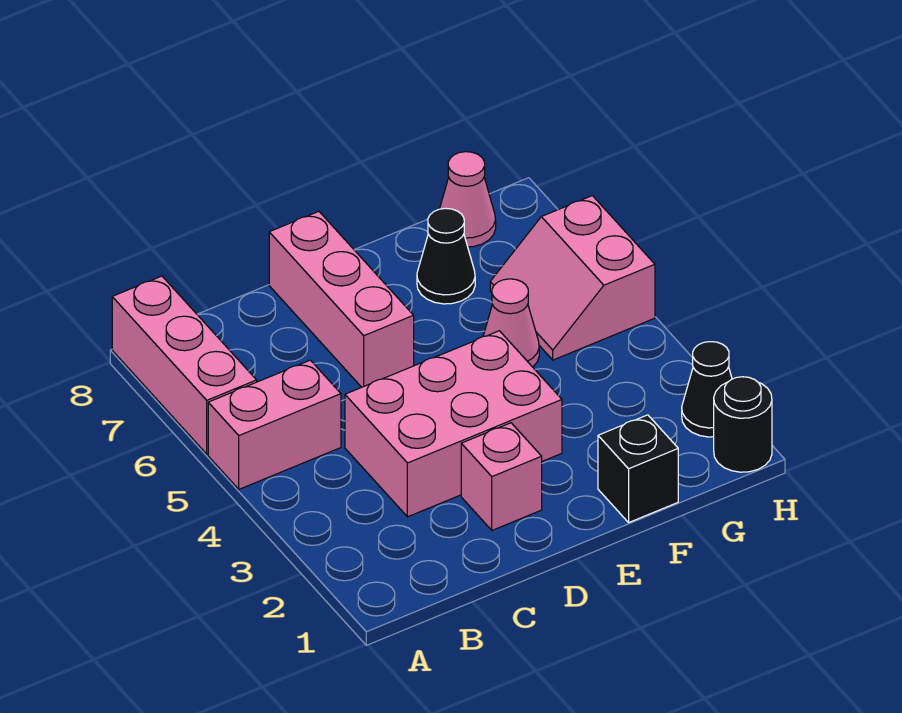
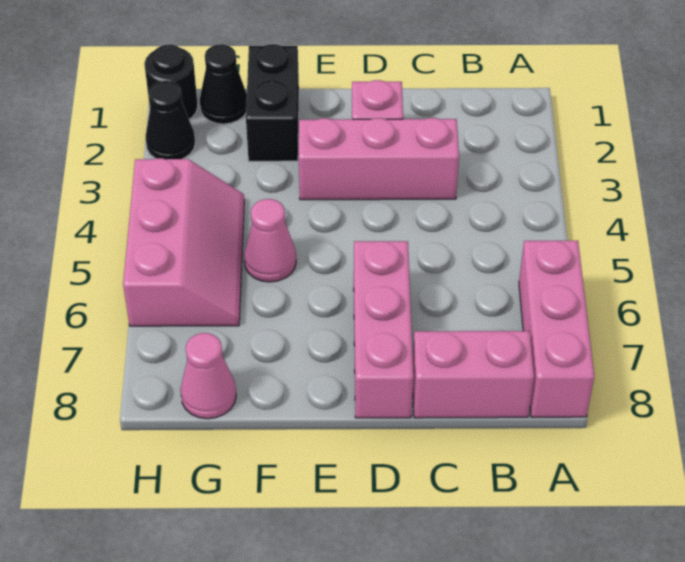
pink brick A5:B5 level 1 -> pink brick B8:C8 level 1
pink brick C3:E4 level 1 -> pink brick C3:E3 level 1
black brick F1 level 1 -> black brick F1:F2 level 1
black cone F7 level 1 -> black cone G1 level 1
pink slope G5:H6 level 1 top H -> pink slope G4:H6 level 1 top H

